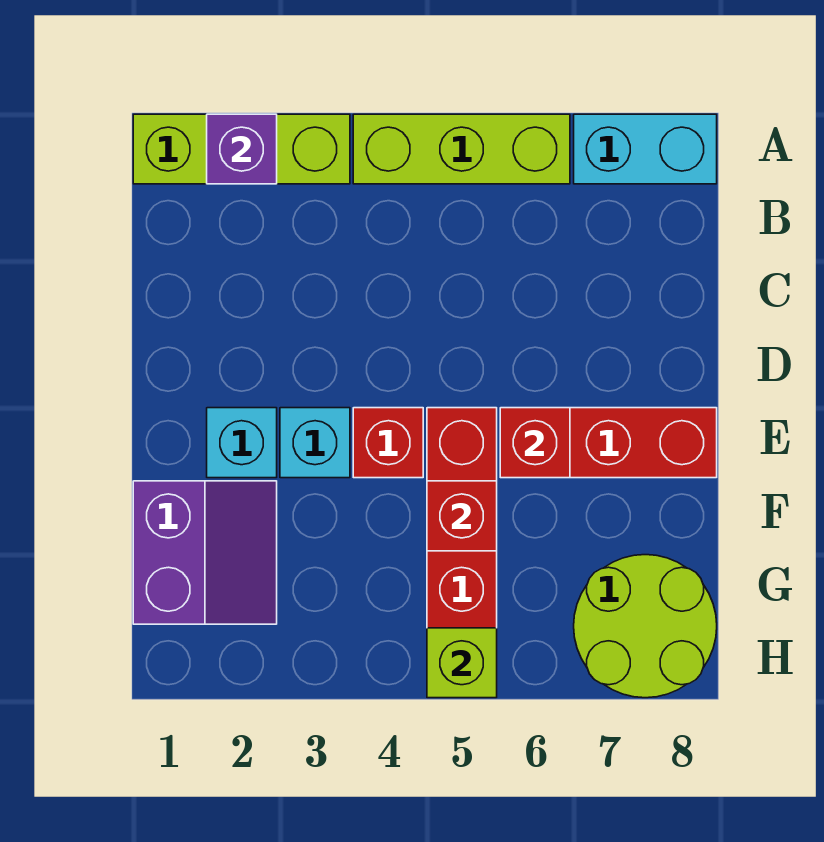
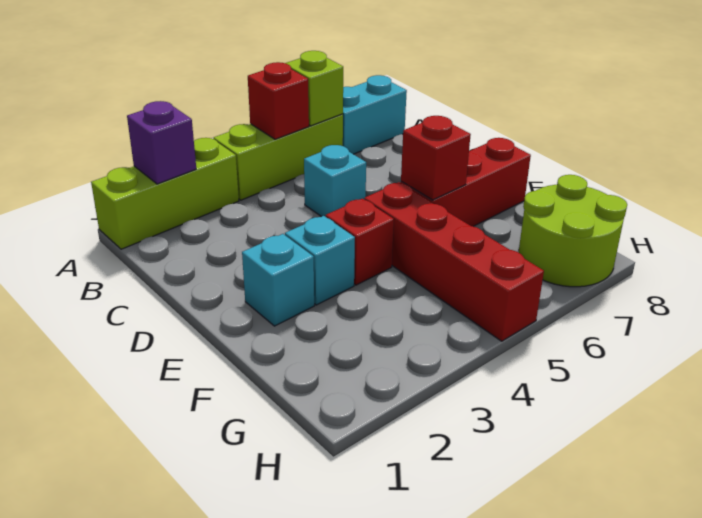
none -> cyan brick C5 level 1
purple slope F1:G2 level 1 top 1 -> none
red brick F5 level 2 -> red brick A5 level 2
lime brick H5 level 2 -> lime brick A6 level 2

